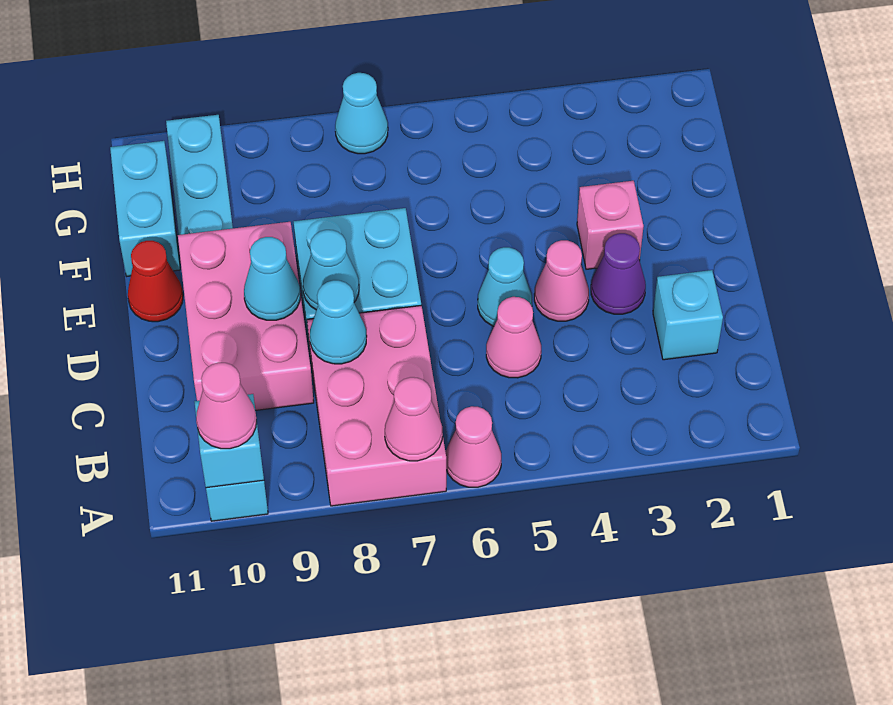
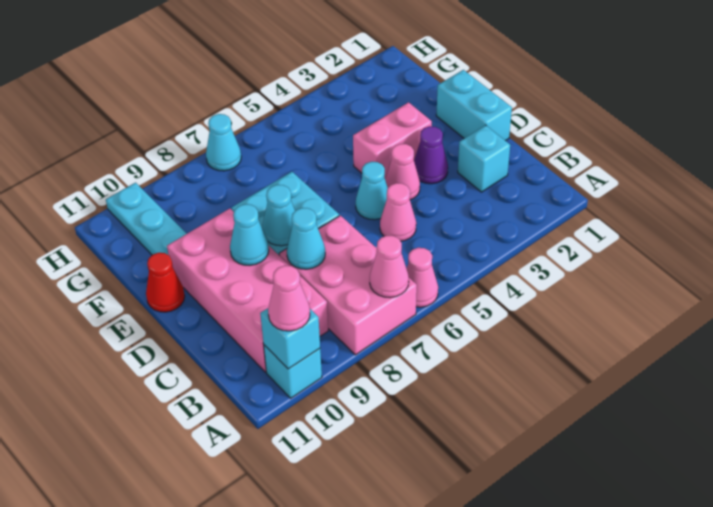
pink brick C9:E10 level 1 -> pink brick B9:E10 level 1
pink brick E3 level 1 -> pink brick E3:E4 level 1
cyan brick F11:G11 level 1 -> cyan brick D1:E1 level 1

